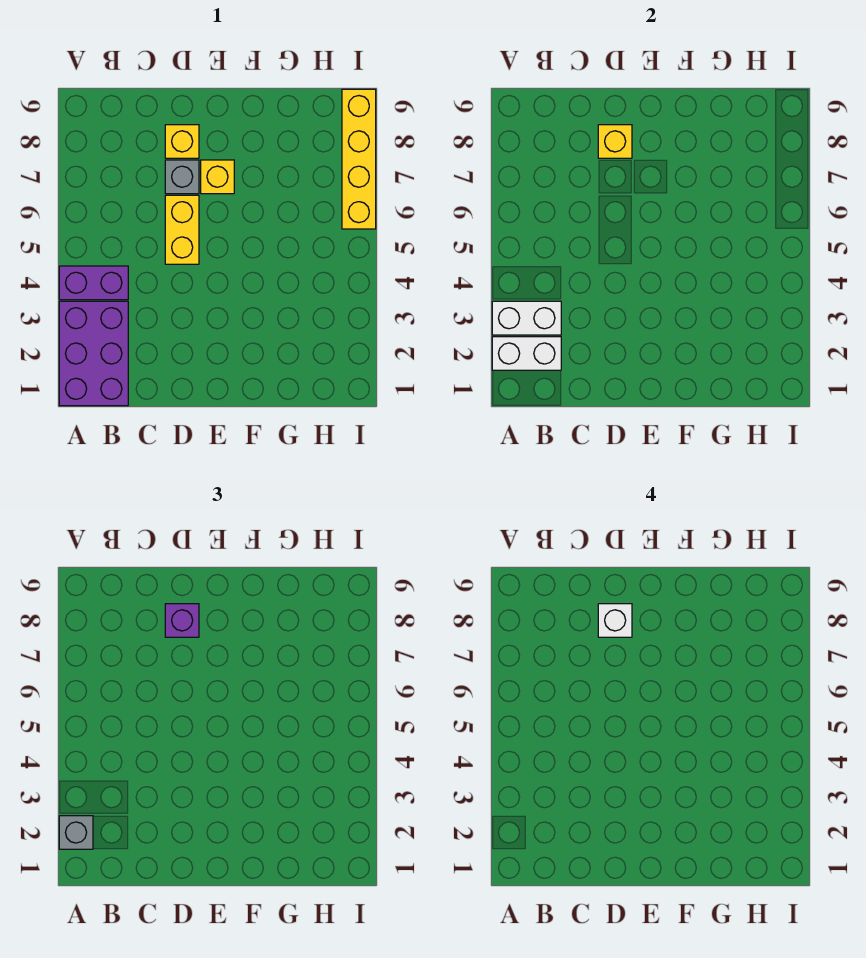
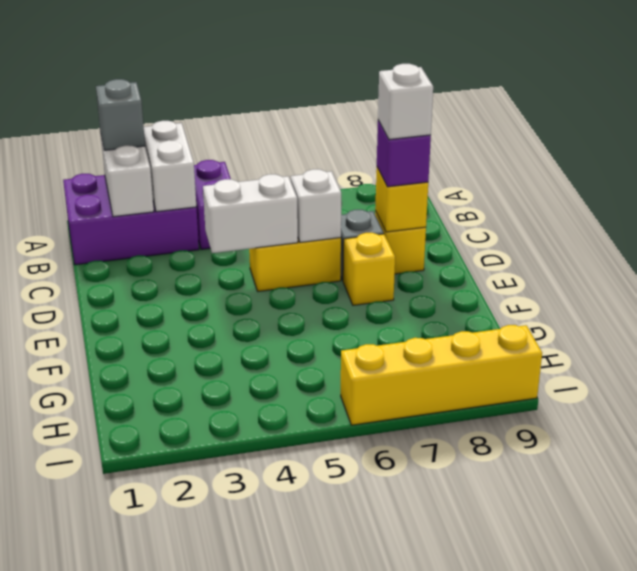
none -> white brick D4:D5 level 2
none -> white brick D6 level 2

